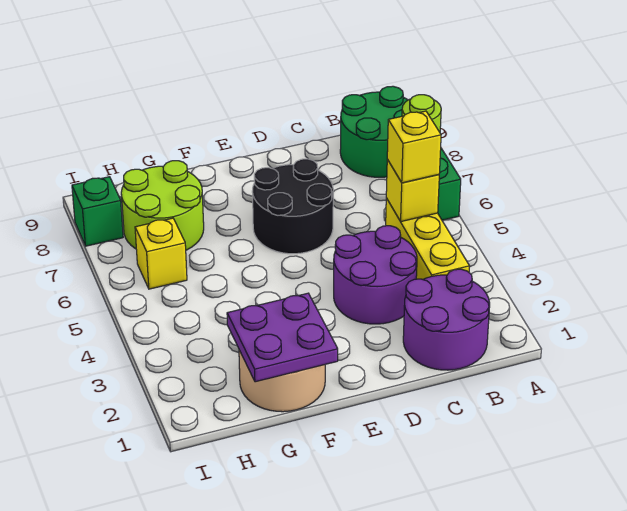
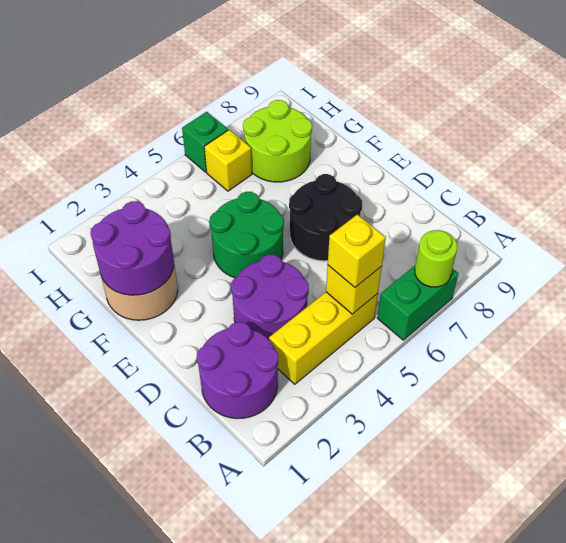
green round brick A8:B9 level 1 -> green round brick E4:F5 level 1
purple plate F1:G2 level 2 -> purple round brick F1:G2 level 2
green brick I8 level 1 -> green brick I6 level 1

